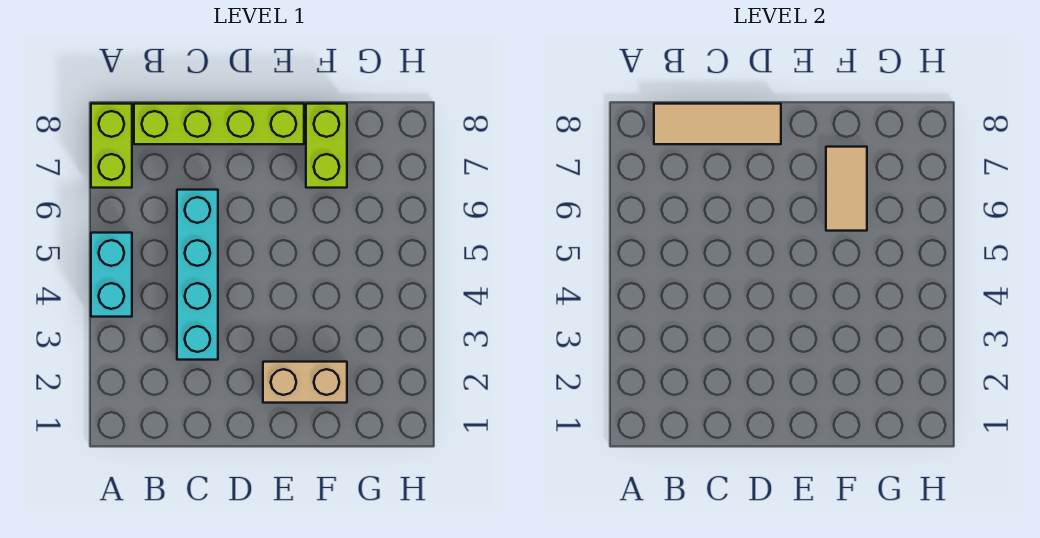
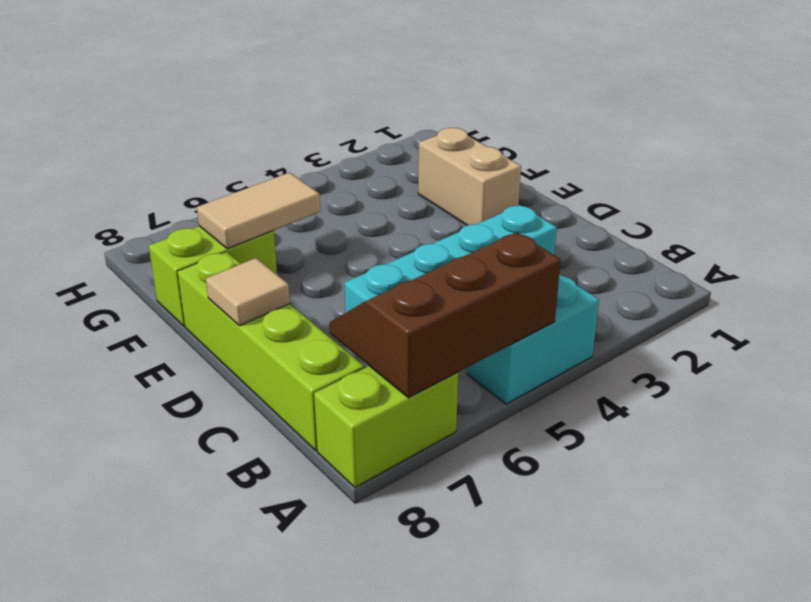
none -> brown slope A5:B7 level 2 top A
tan tile B8:D8 level 2 -> tan tile D8 level 2

